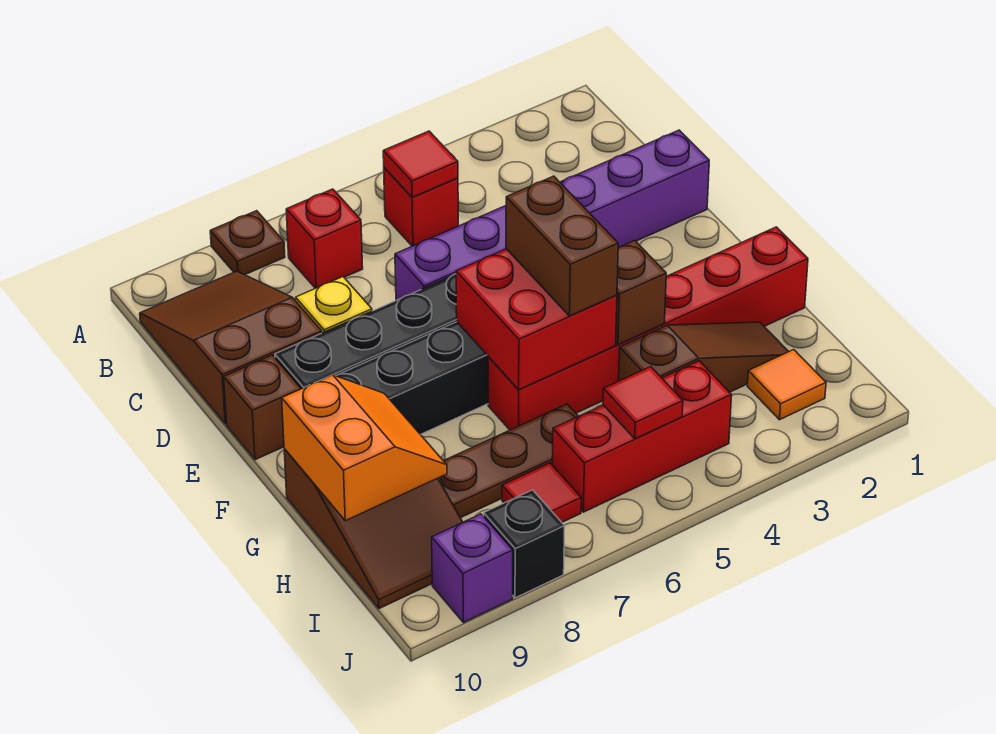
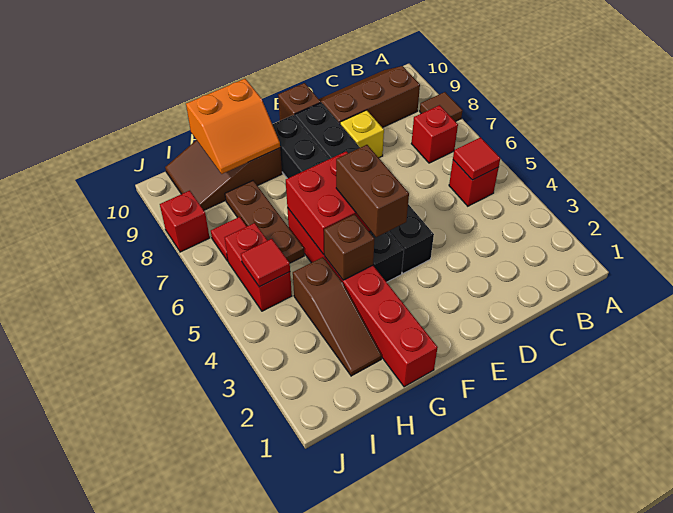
brown plate A8 level 1 -> brown tile A8 level 1
brown slope B9:D10 level 1 top D -> brown slope B9:D10 level 1 top 9
purple brick D1:D6 level 1 -> none
brown brick F5:G5 level 3 -> brown brick F4:F5 level 3
orange tile I2 level 1 -> none
red brick I4:I6 level 1 -> red brick I5:I6 level 1
black brick J8 level 1 -> red brick J8 level 1
purple brick J9 level 1 -> none

